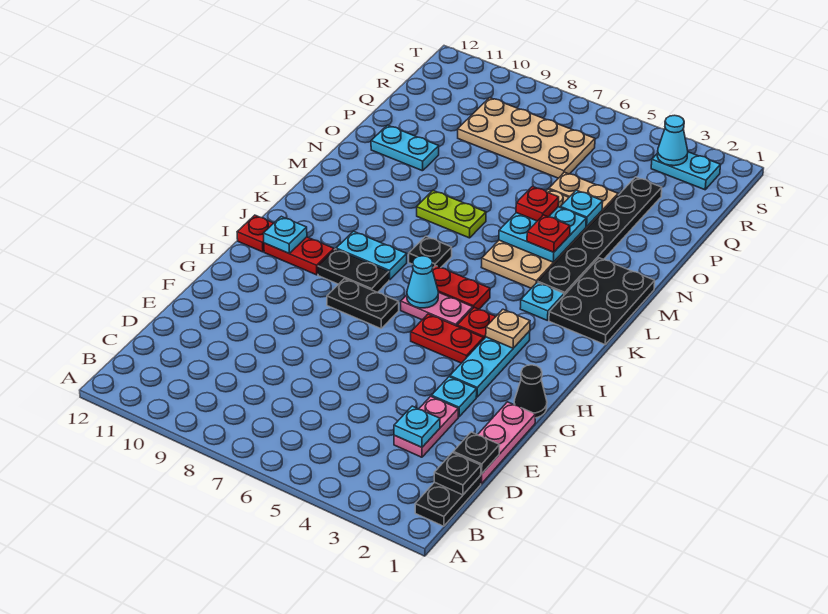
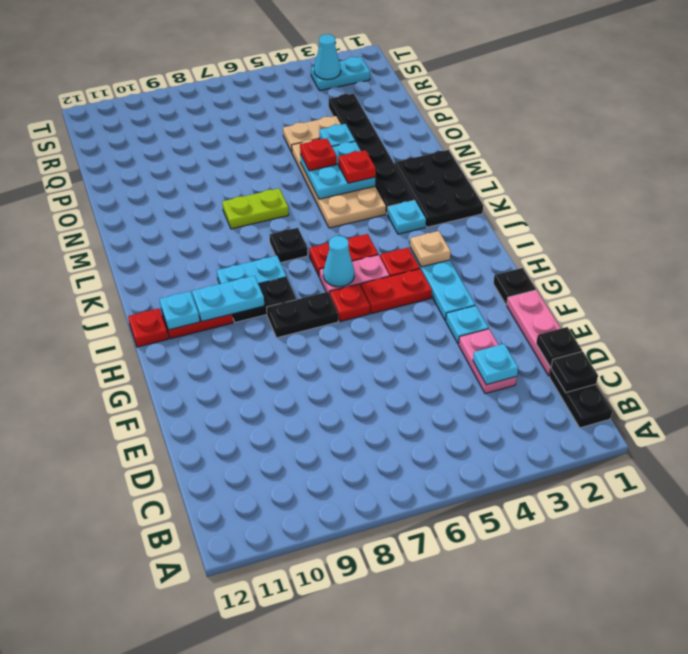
black cone G1 level 1 -> black plate G1 level 1
none -> red plate H6 level 1
cyan plate O10:O11 level 1 -> cyan plate I9:I10 level 2
tan plate Q6:R9 level 1 -> none

